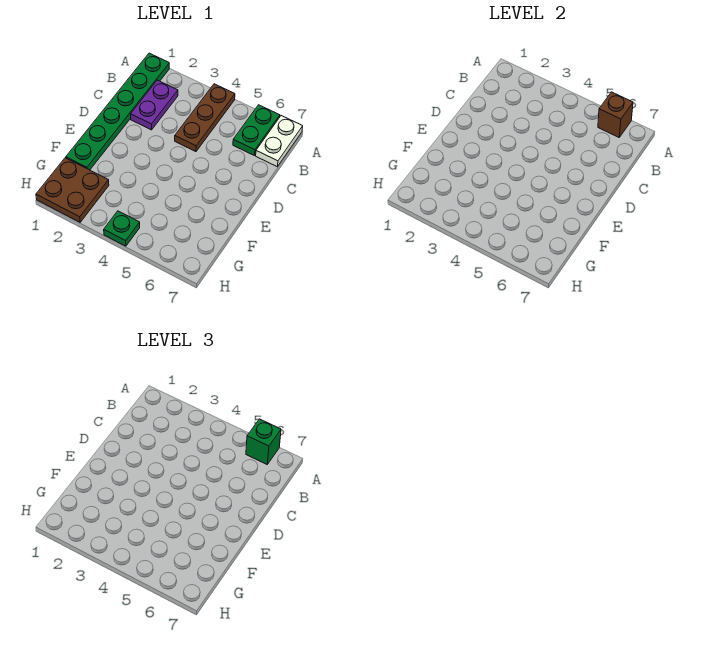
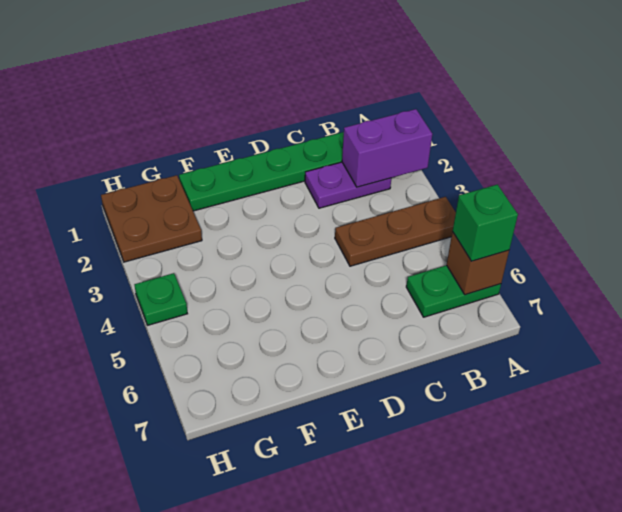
none -> purple brick A2:B2 level 2
white plate A7:B7 level 1 -> none

